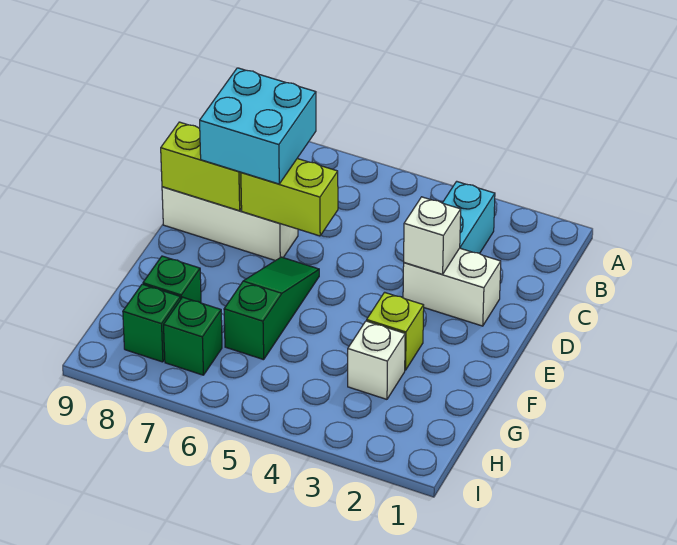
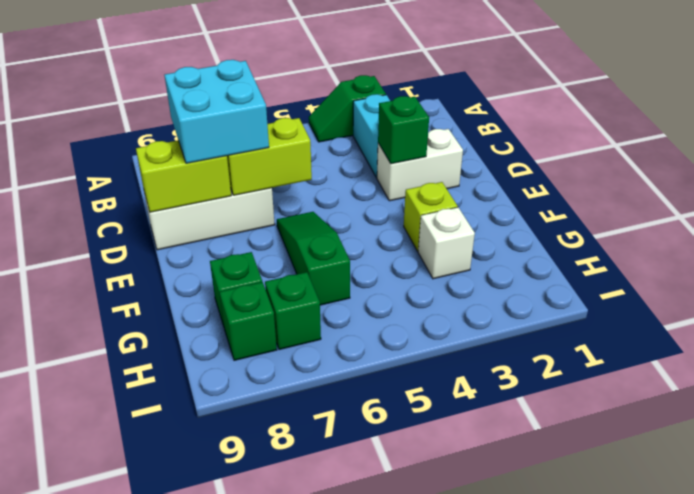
none -> green slope A3:A4 level 1 top 3
white brick D3 level 2 -> green brick D3 level 2

